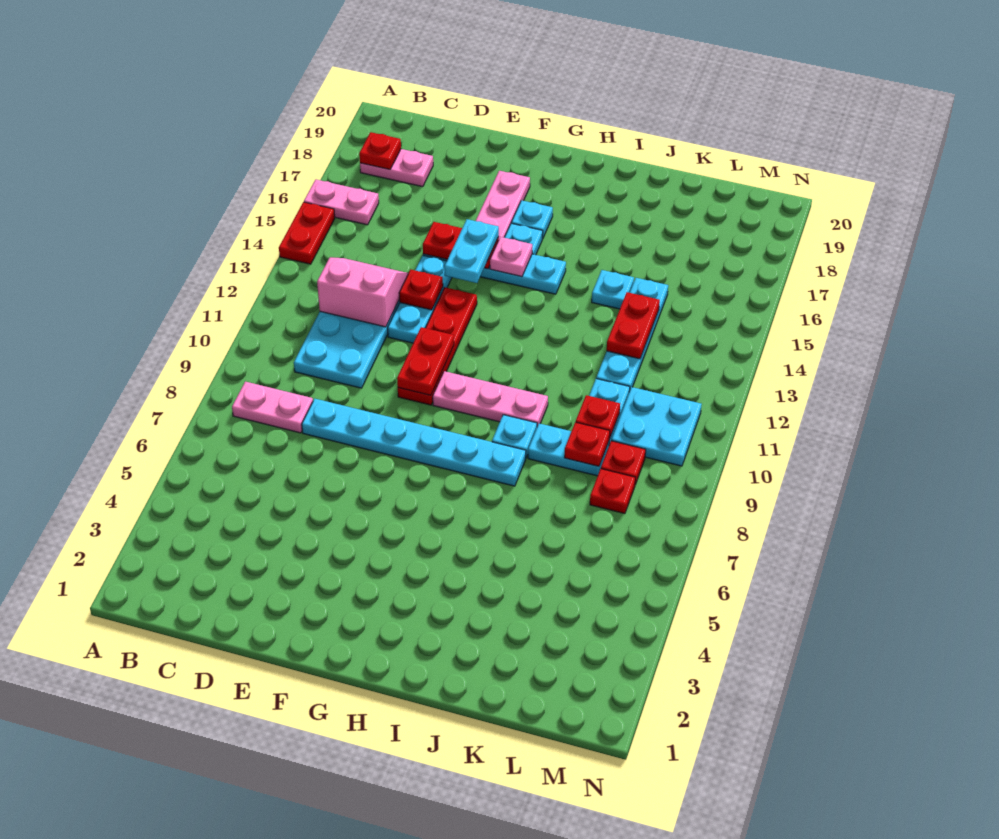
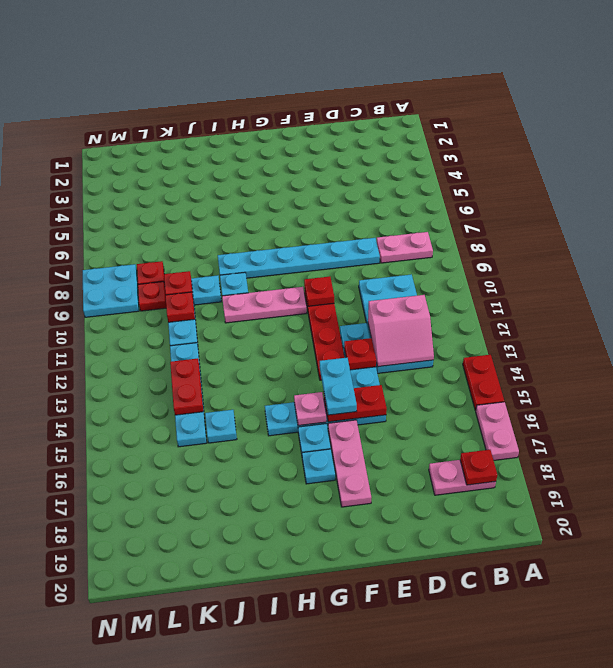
pink plate A16:B16 level 1 -> pink plate A16:A17 level 1
red plate F10:F11 level 2 -> red plate F10 level 2
cyan plate L10:M11 level 1 -> cyan plate M8:N9 level 1

